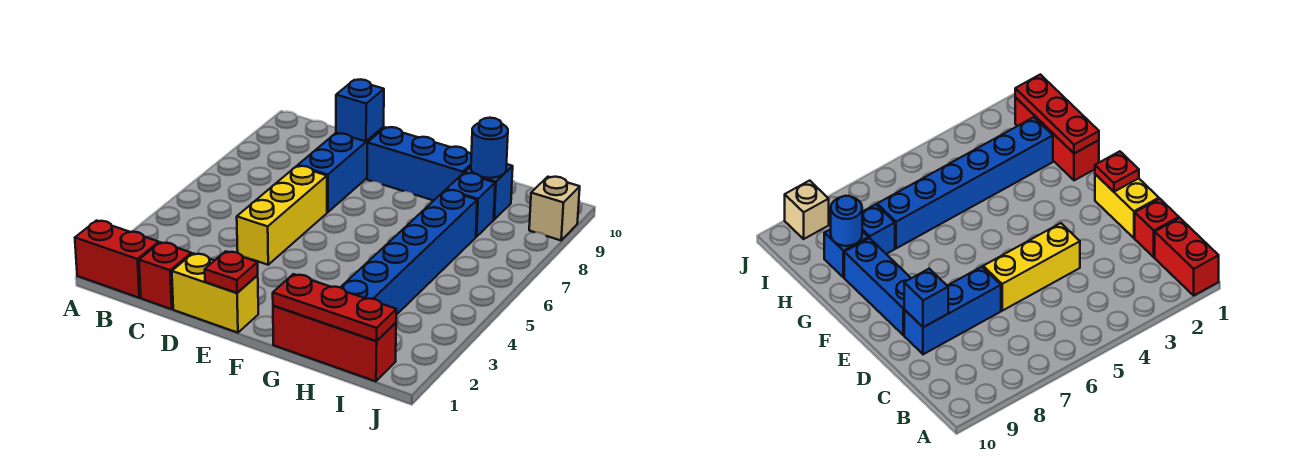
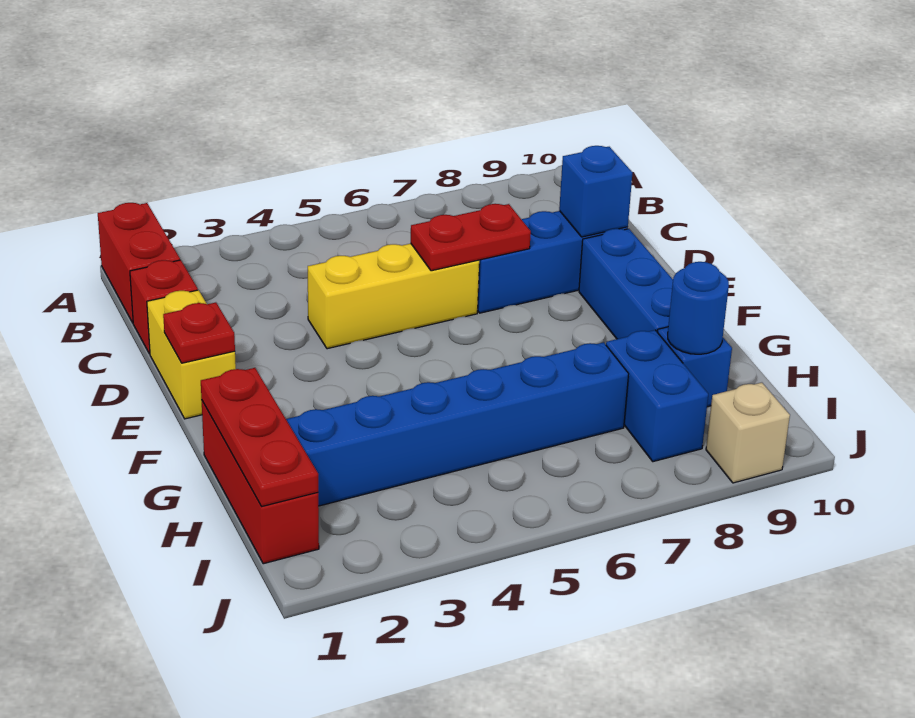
none -> red plate D6:D7 level 2
blue brick H8 level 1 -> blue brick H8:I8 level 1

